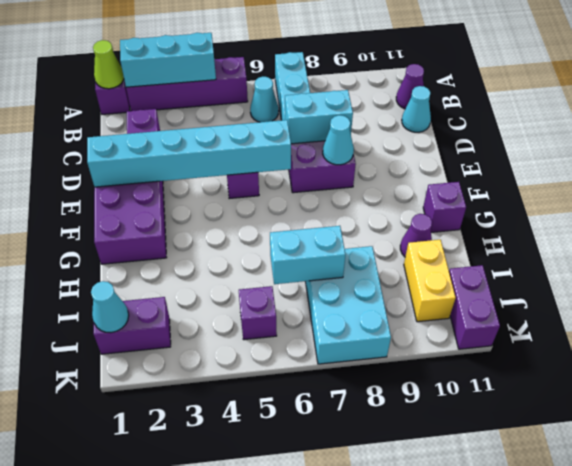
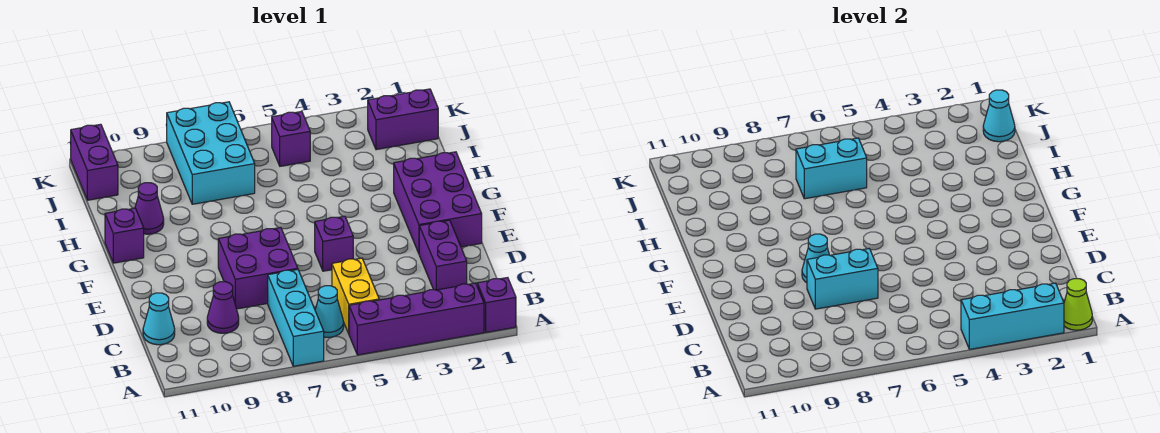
purple cone B11 level 1 -> purple cone C9 level 1
cyan brick E1:E6 level 2 -> none
yellow brick I10:J10 level 1 -> yellow brick B5:C5 level 1

